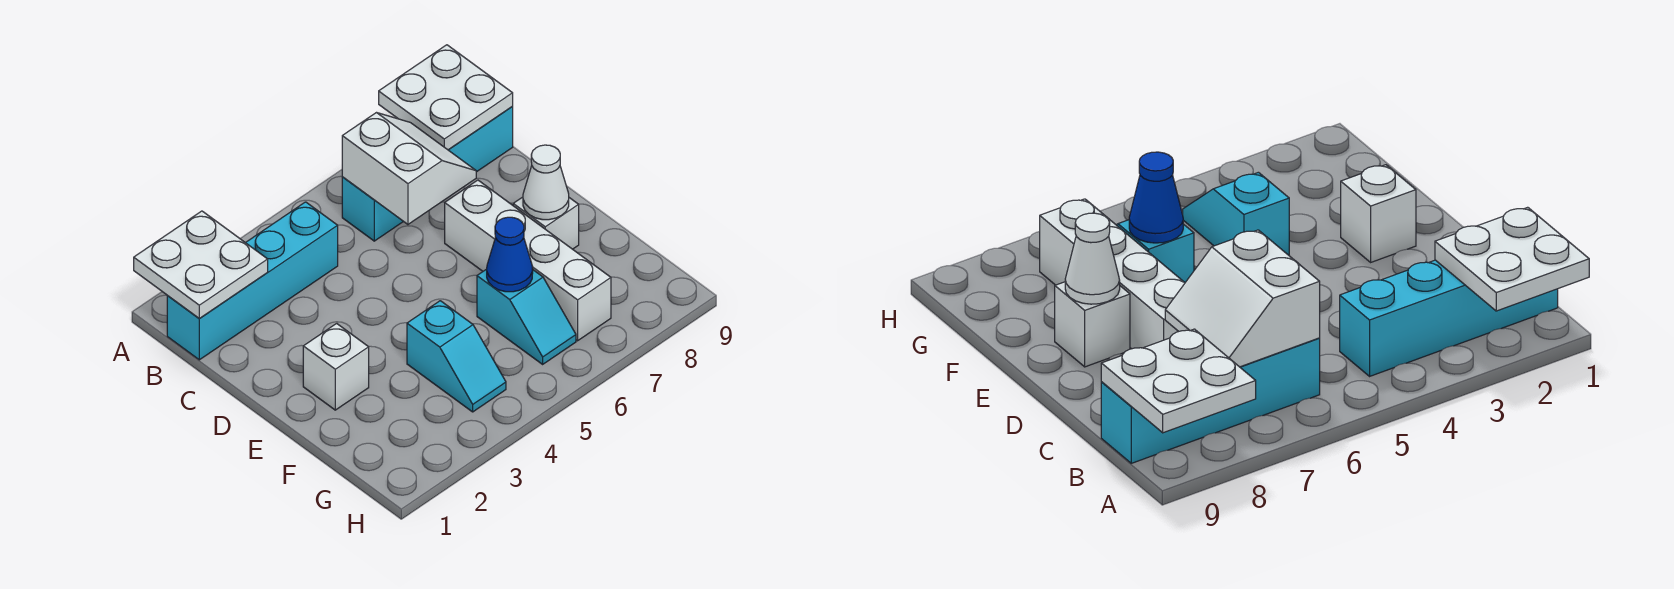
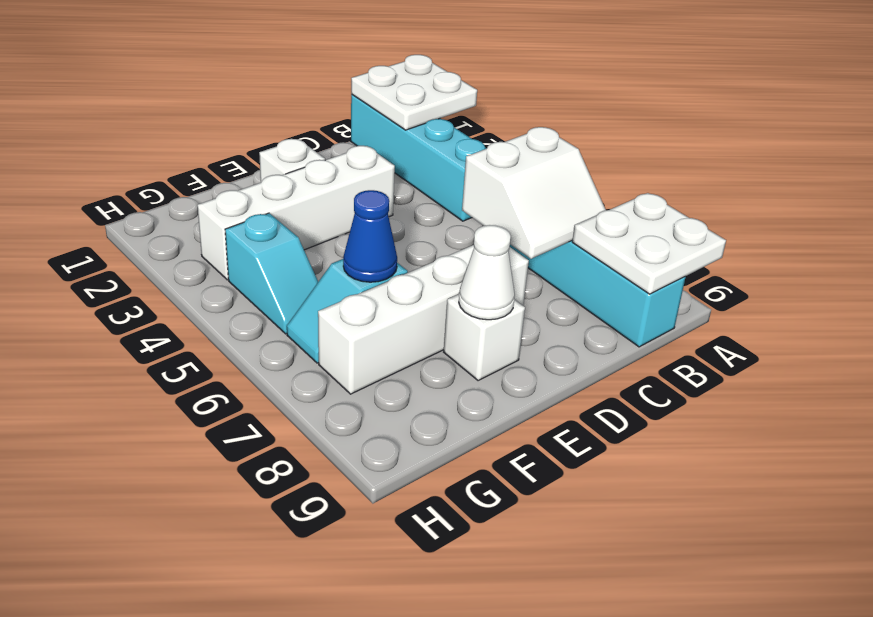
none -> white brick D3:G3 level 1
cyan slope F4:G4 level 1 top F -> cyan slope G4:G5 level 1 top 4

